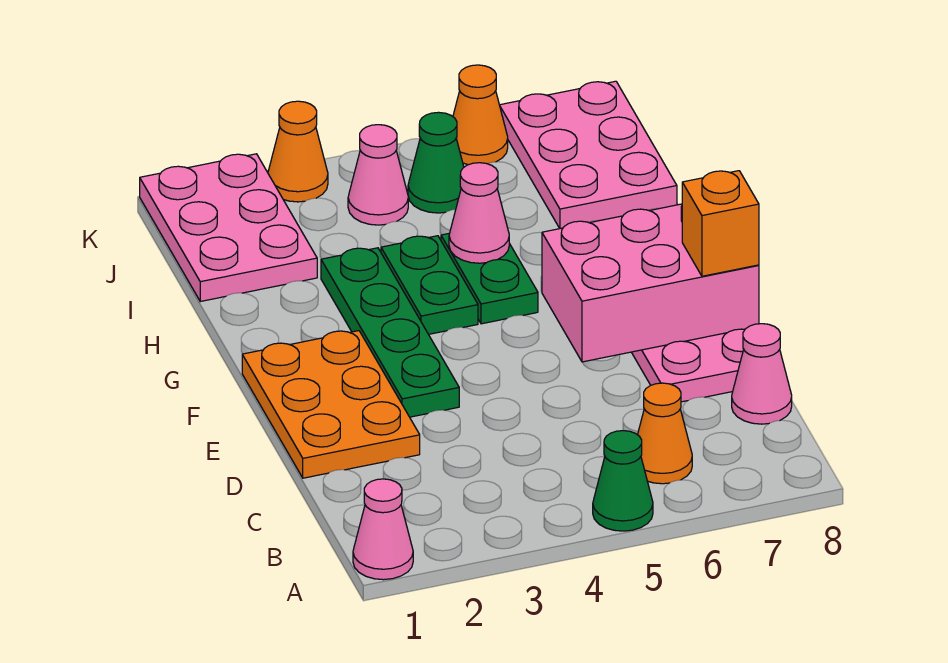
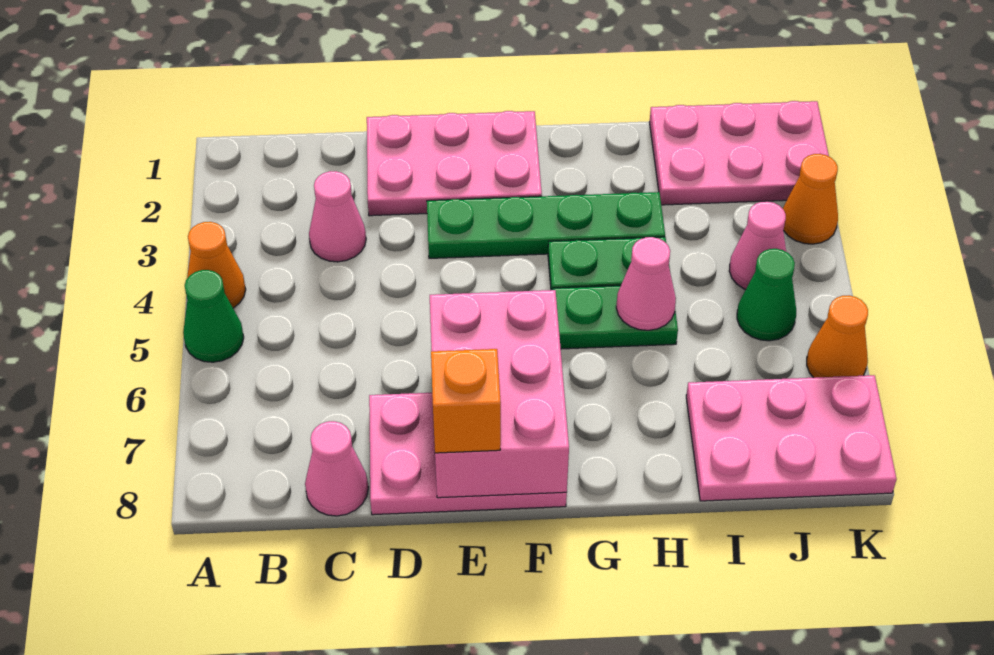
pink cone A1 level 1 -> pink cone C3 level 1
orange cone B6 level 1 -> orange cone A4 level 1
orange plate D1:F2 level 1 -> pink plate D1:F2 level 1

